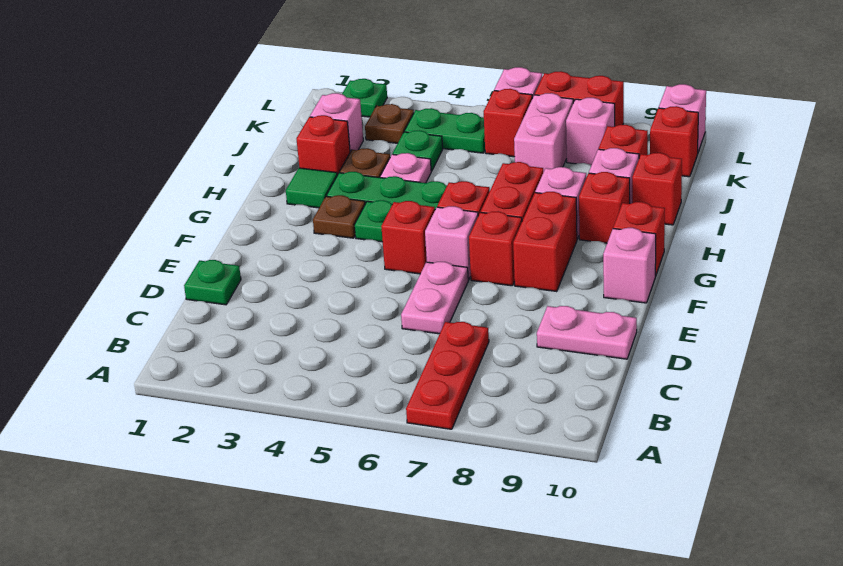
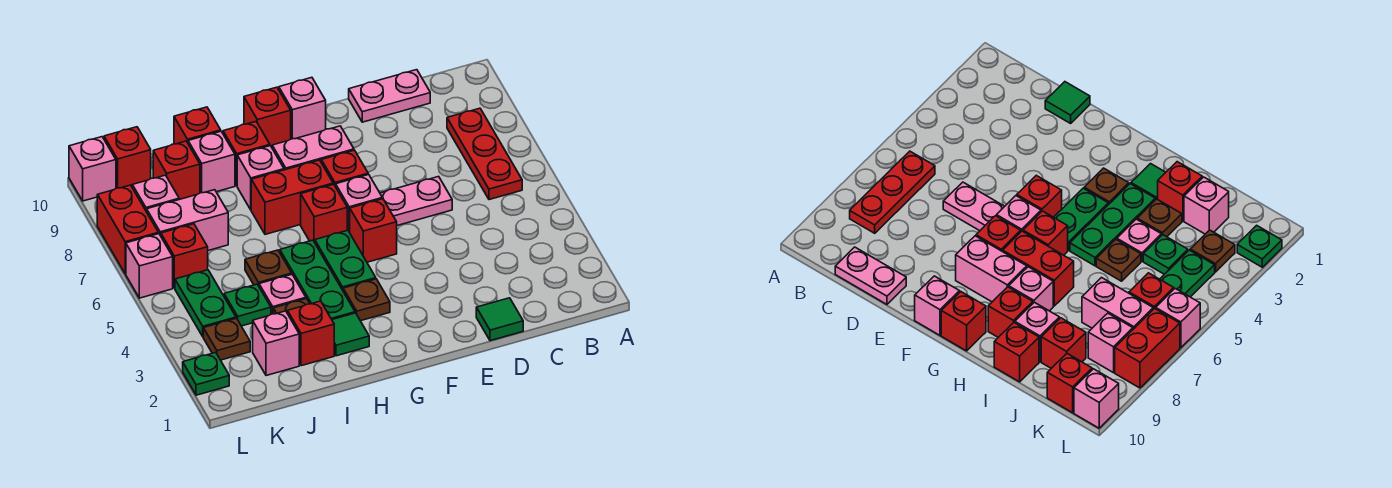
red plate A7:C7 level 1 -> red plate B6:B8 level 1
green plate D1 level 1 -> green tile D1 level 1
pink plate D9:D10 level 1 -> pink plate C10:D10 level 1
red brick F8:G8 level 1 -> pink brick F8:G8 level 1
none -> brown plate I5 level 1

